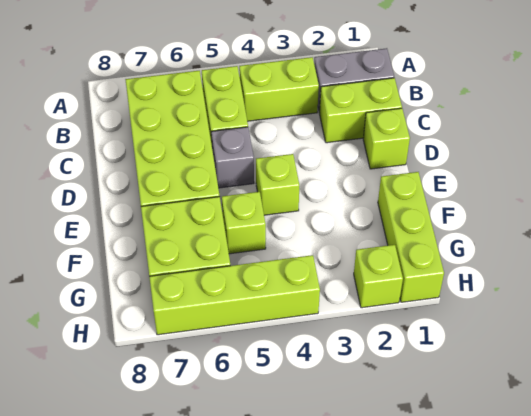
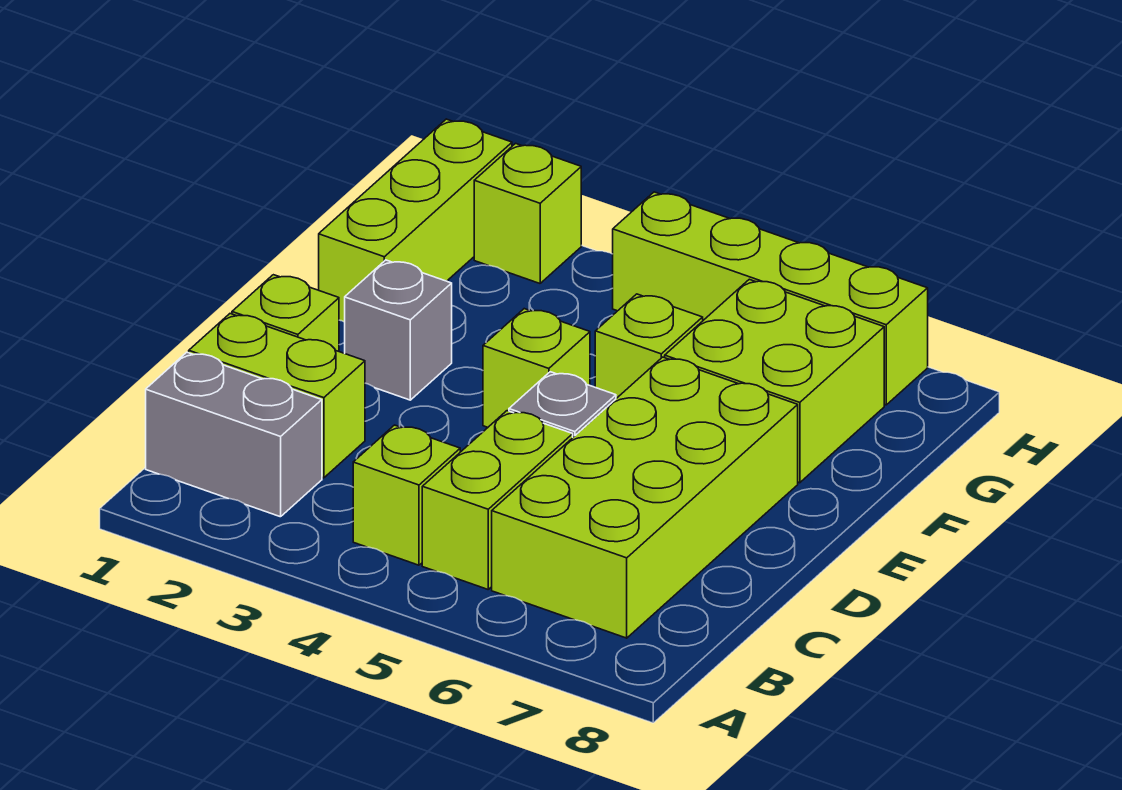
lime brick B3:B4 level 1 -> lime brick B4 level 1
none -> grey brick E2 level 1

